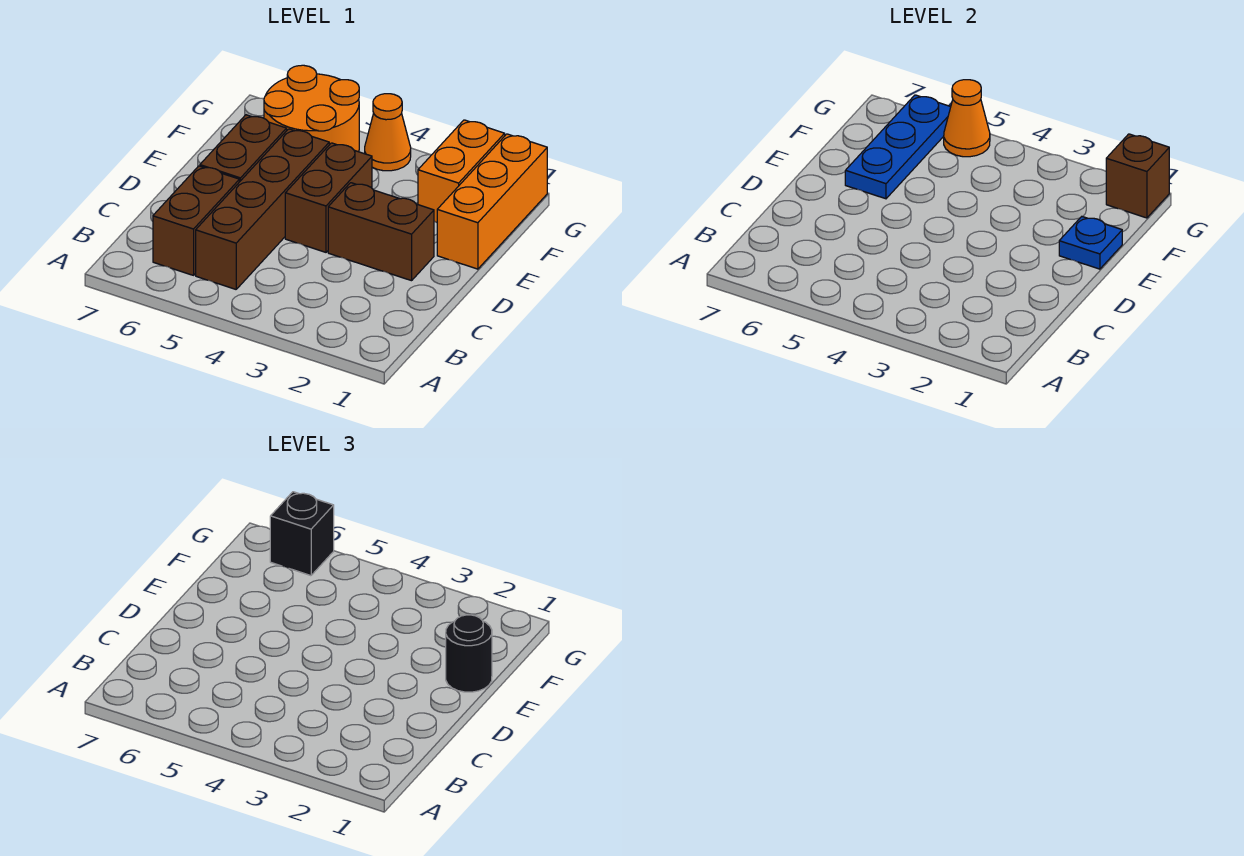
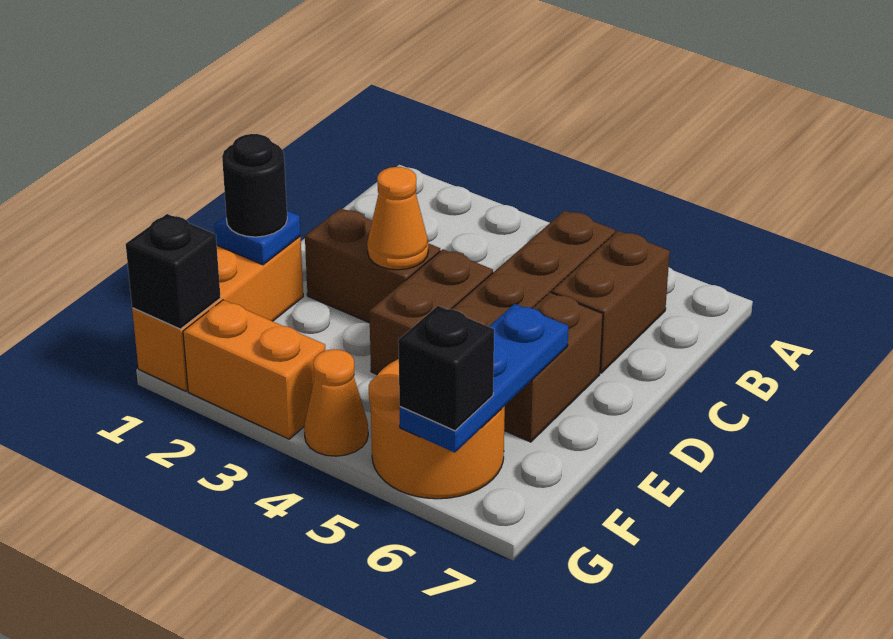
orange brick F2:G2 level 1 -> orange brick G2:G3 level 1
brown brick G1 level 2 -> black brick G1 level 2
orange cone G5 level 2 -> orange cone D3 level 2

